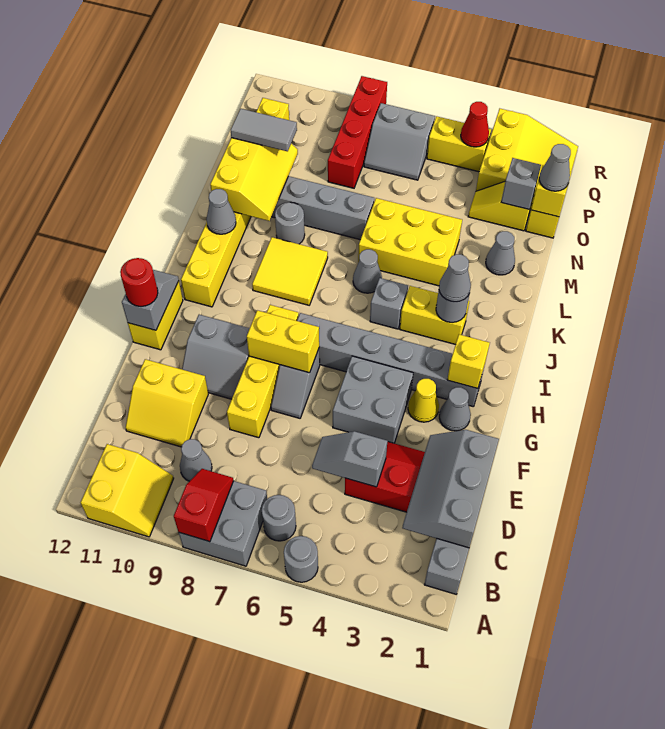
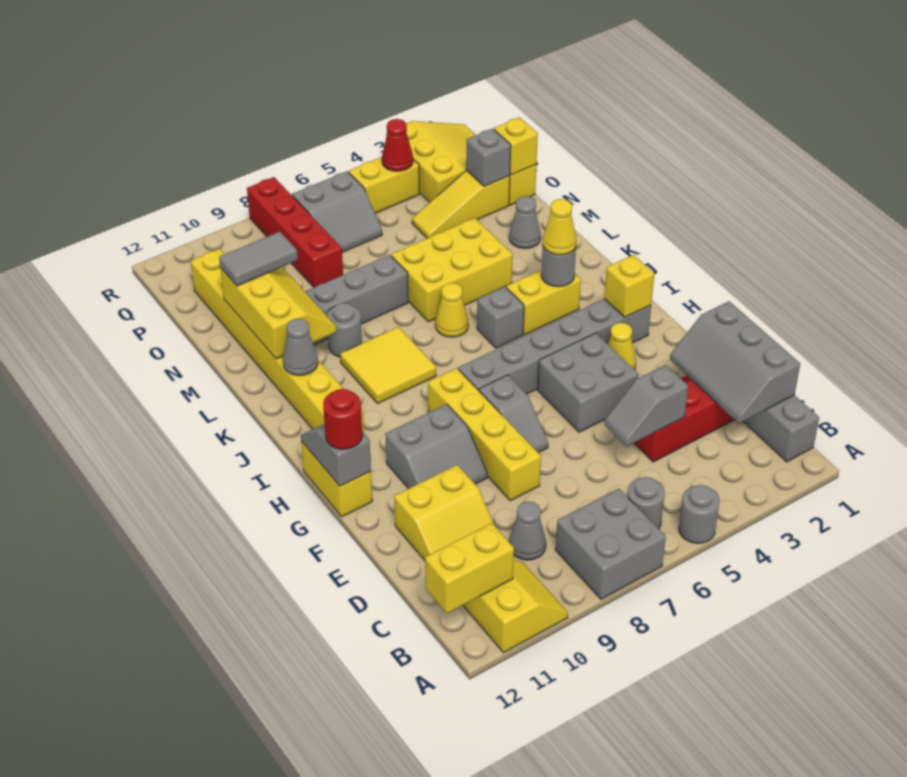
red slope A8:B8 level 2 top A -> none
grey cone G2 level 1 -> none
yellow brick G7:G8 level 2 -> yellow brick B11:B12 level 2
grey cone J3 level 3 -> yellow cone J3 level 3
grey cone K6 level 1 -> yellow cone K6 level 1
grey cone O1 level 3 -> none
yellow slope O2:O3 level 1 top 2 -> yellow slope O2:O4 level 1 top 2

